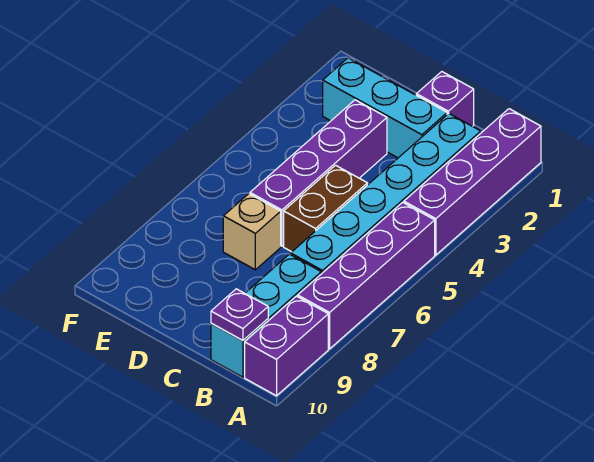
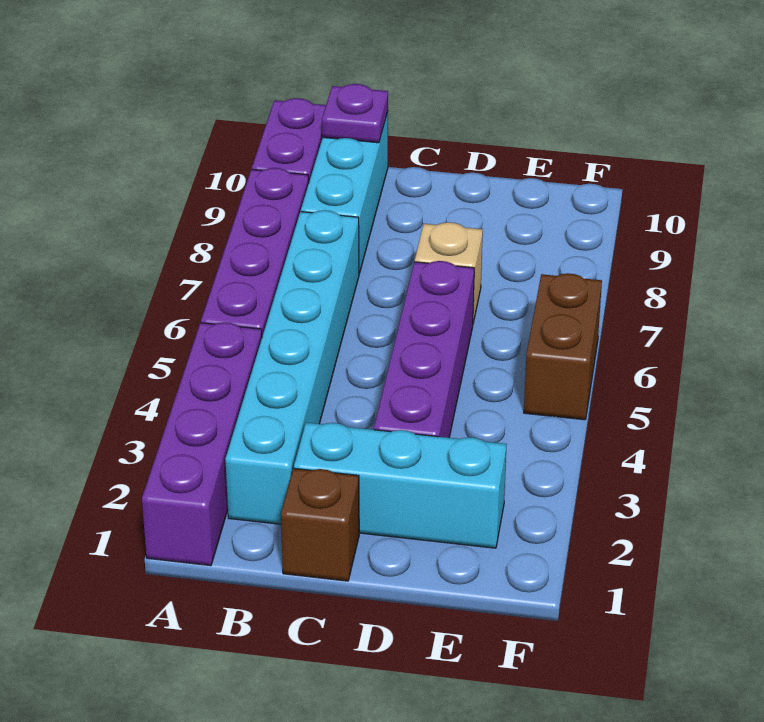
purple brick C1 level 1 -> brown brick C1 level 1
brown brick C5:C6 level 1 -> brown brick F5:F6 level 1

